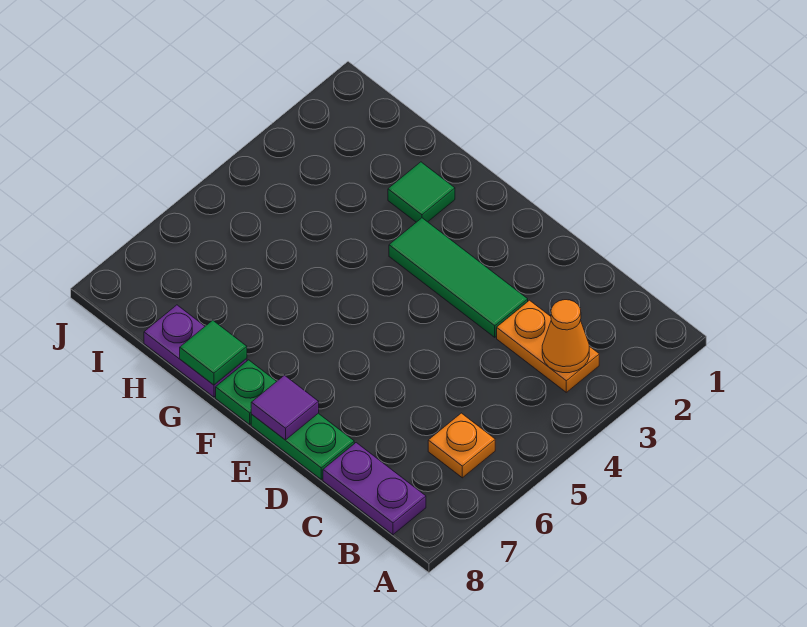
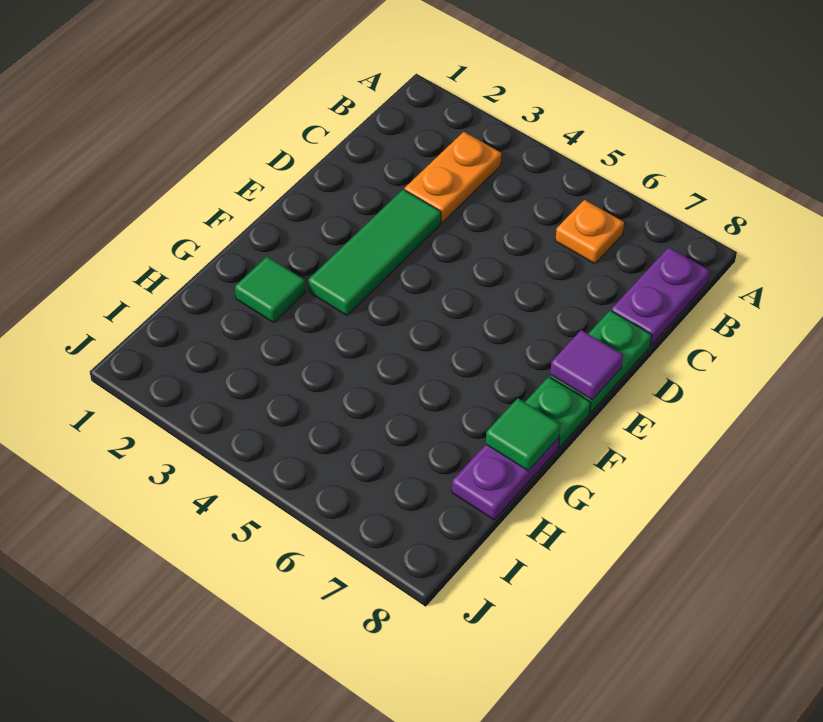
orange cone B3 level 2 -> none

